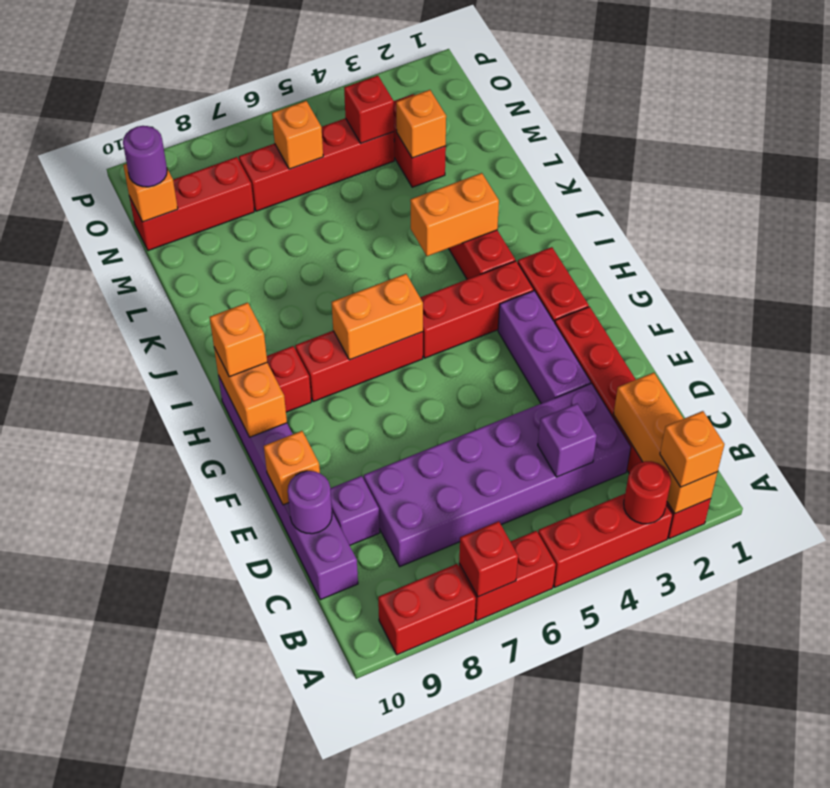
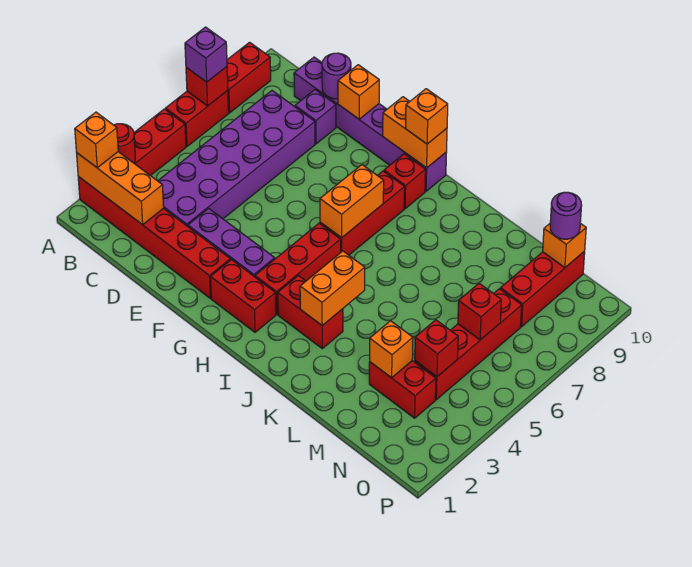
purple brick C4 level 2 -> purple brick A7 level 3
orange brick N6 level 2 -> red brick N6 level 2

